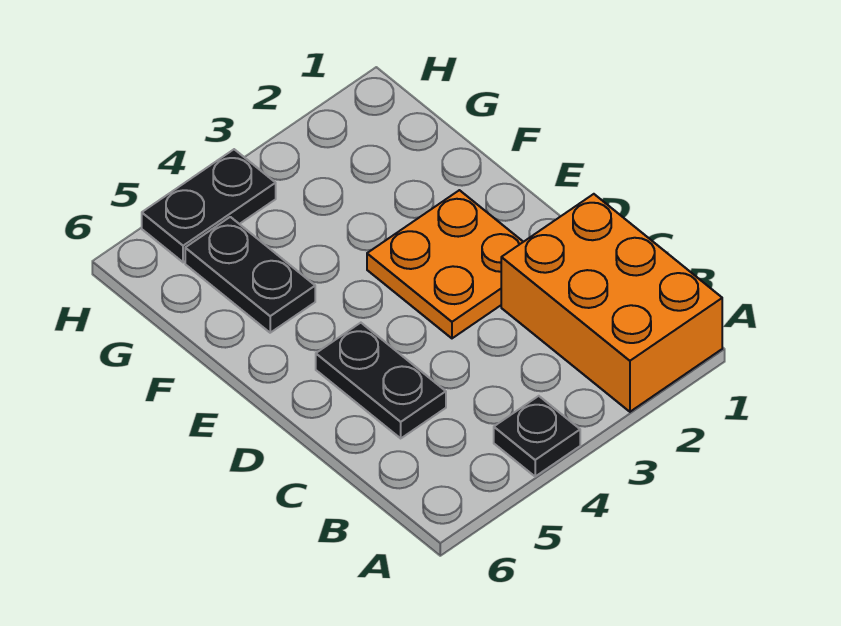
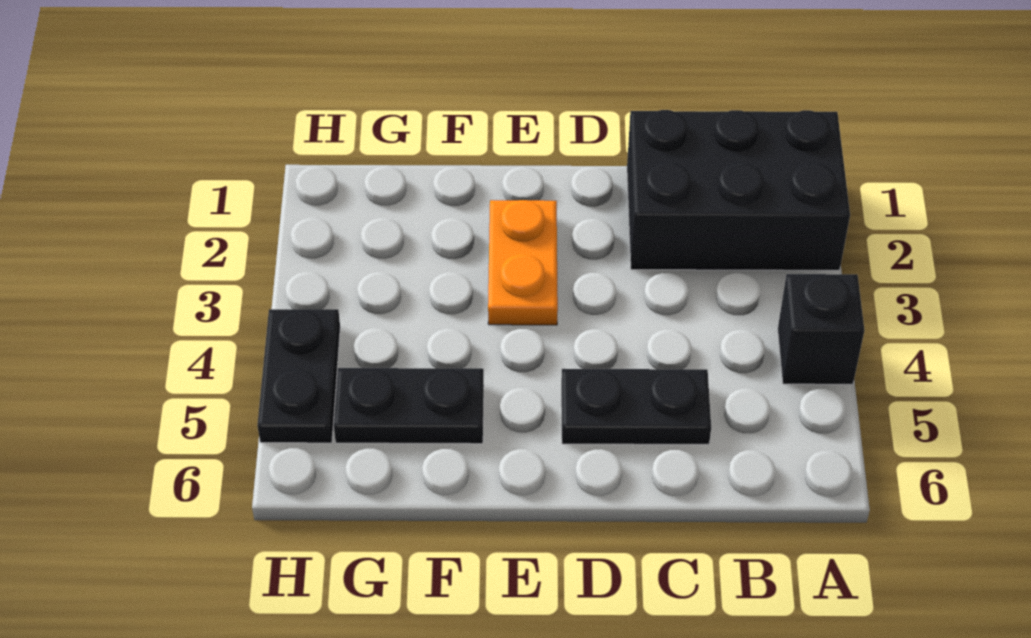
orange brick A1:C2 level 1 -> black brick A1:C2 level 1
black plate A4 level 1 -> black brick A4 level 1
orange plate D2:E3 level 1 -> orange plate E2:E3 level 1

